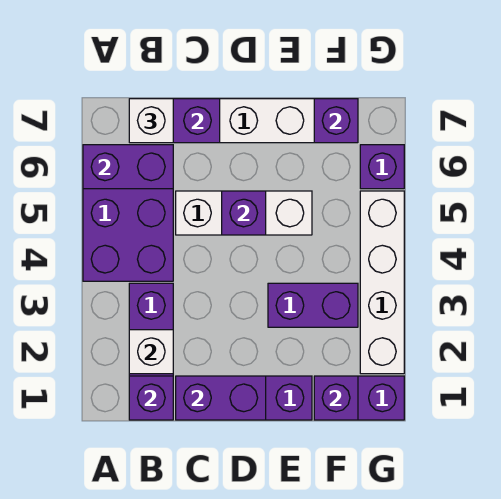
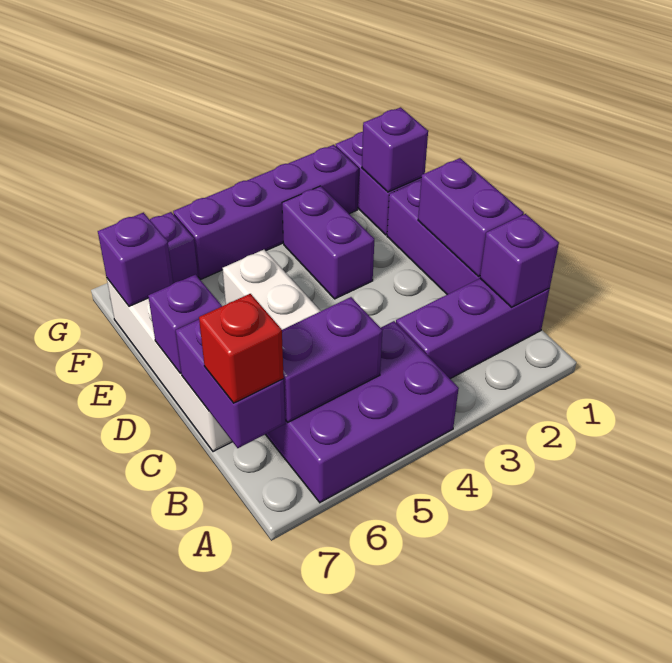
purple brick A6:B6 level 2 -> purple brick B5:B6 level 2
white brick B2 level 2 -> none
white brick B7 level 3 -> red brick B7 level 3
purple brick D5 level 2 -> purple brick D7 level 2
white brick G2:G5 level 1 -> purple brick G2:G5 level 1

